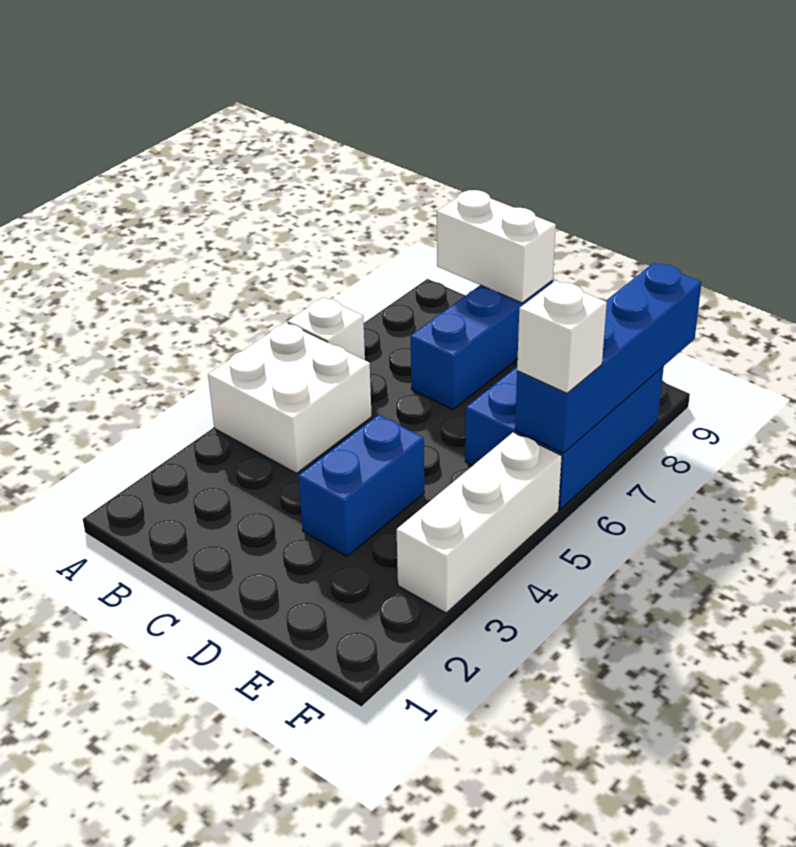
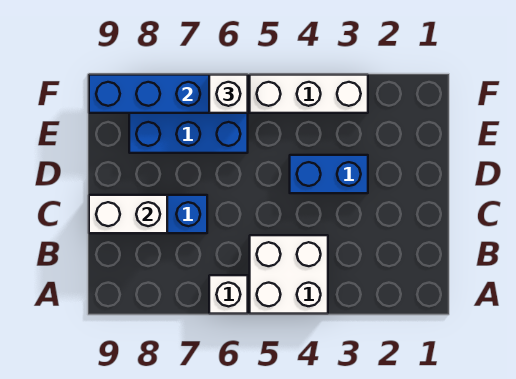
white brick B9:C9 level 2 -> white brick C8:C9 level 2

